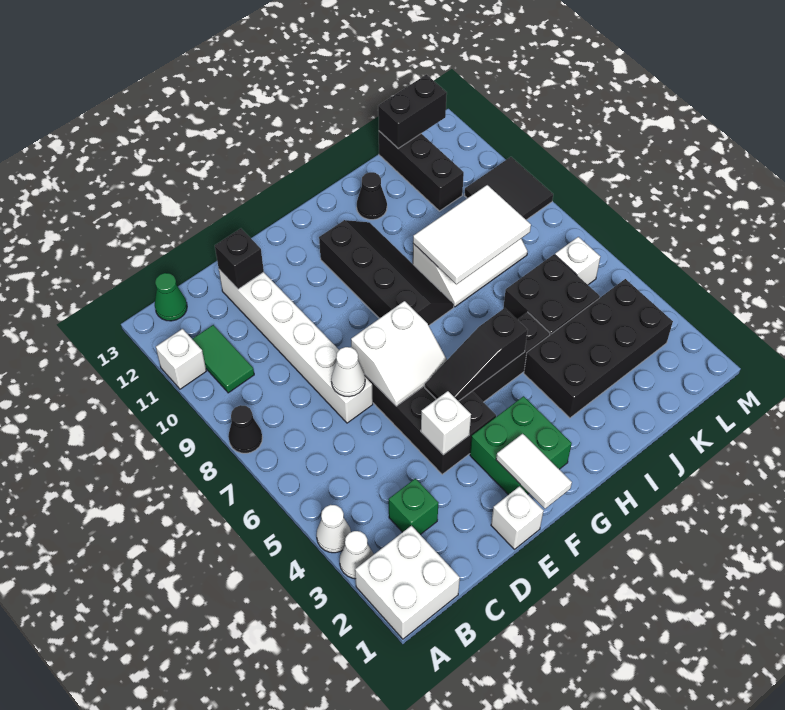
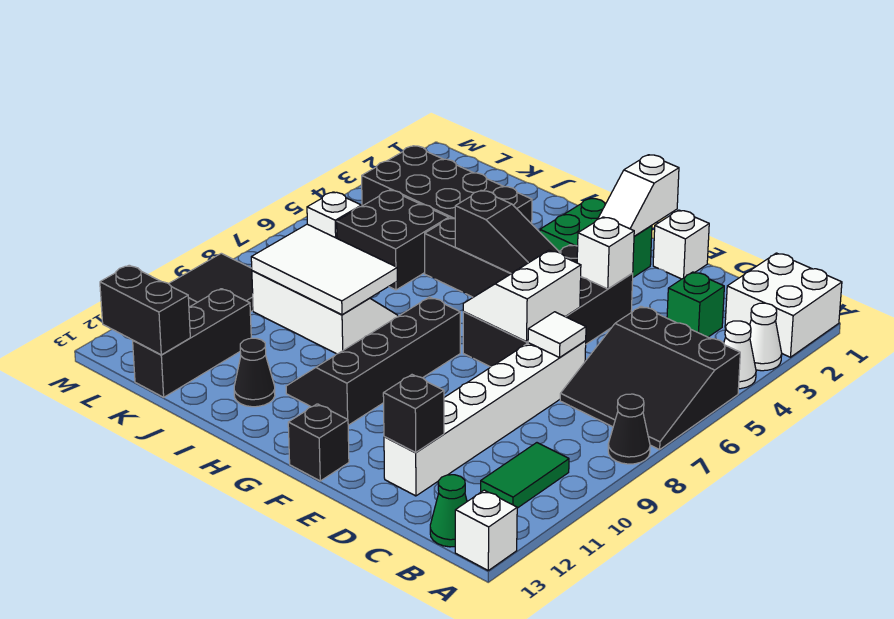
none -> black slope A5:C7 level 1 top 5
white brick A11 level 1 -> white brick A13 level 1
white cone D7 level 2 -> white tile D7 level 2
white slope E6:F7 level 2 top 7 -> white slope E6:F7 level 2 top E
white tile F1:F2 level 2 -> white slope F1:F2 level 2 top 1
none -> black brick F13 level 1

